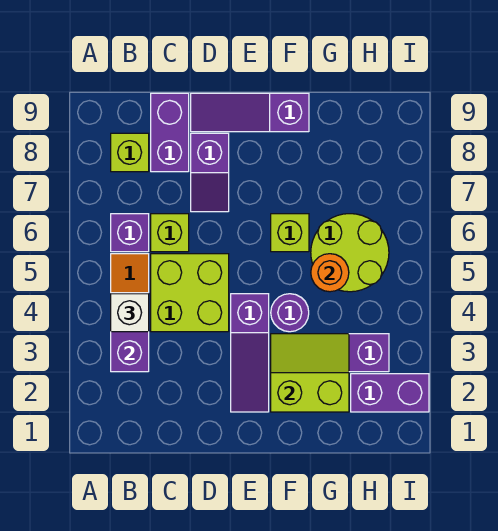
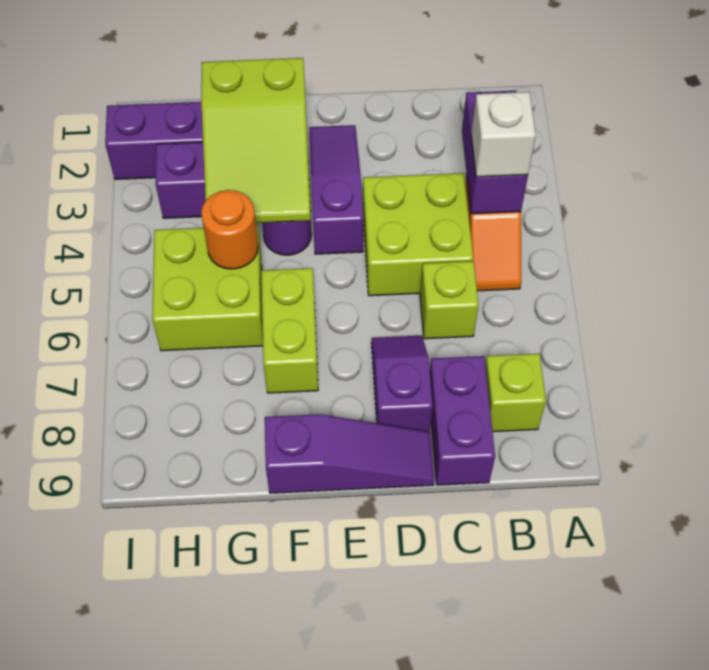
purple brick B6 level 1 -> none
lime slope F2:G3 level 2 top 2 -> lime slope F2:G4 level 2 top 2
lime brick F6 level 1 -> lime brick F6:F7 level 1
lime round brick G5:H6 level 1 -> lime brick G5:H6 level 1

